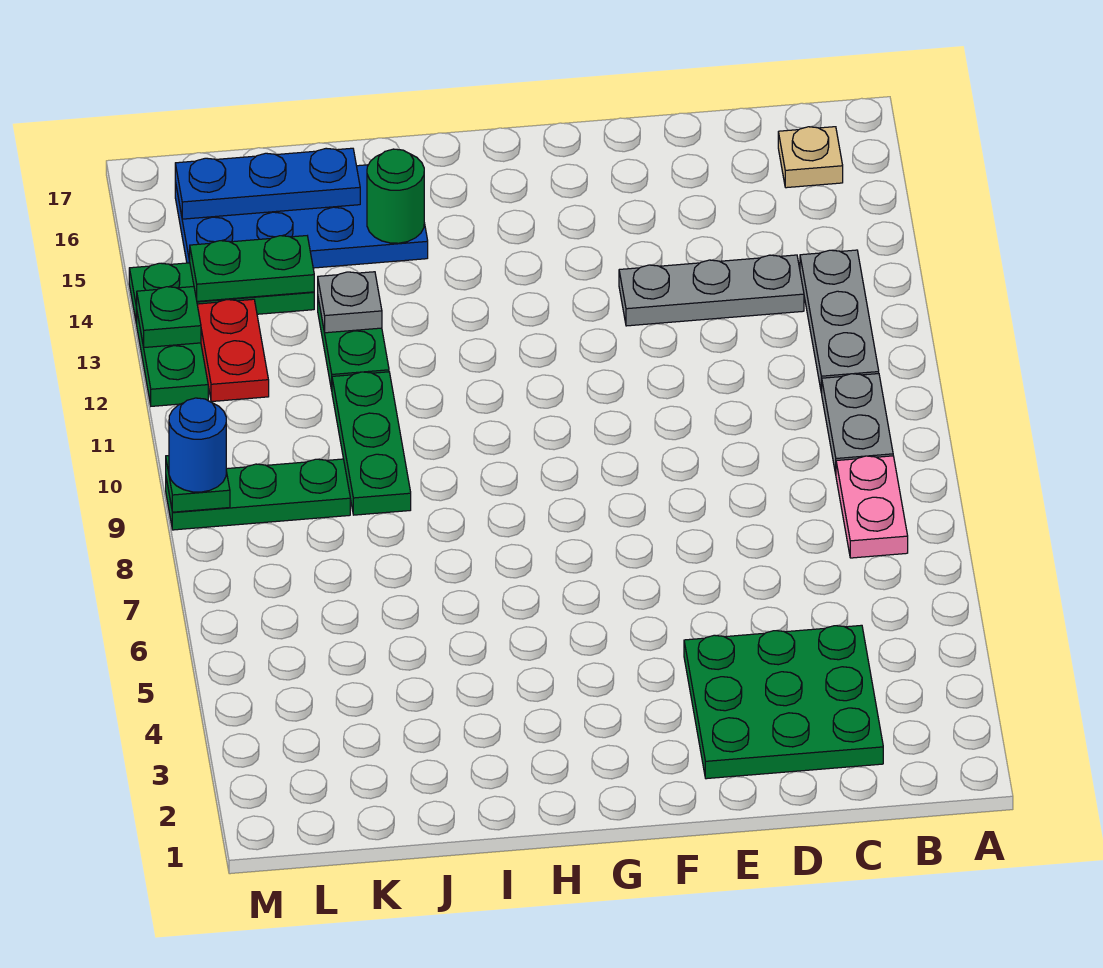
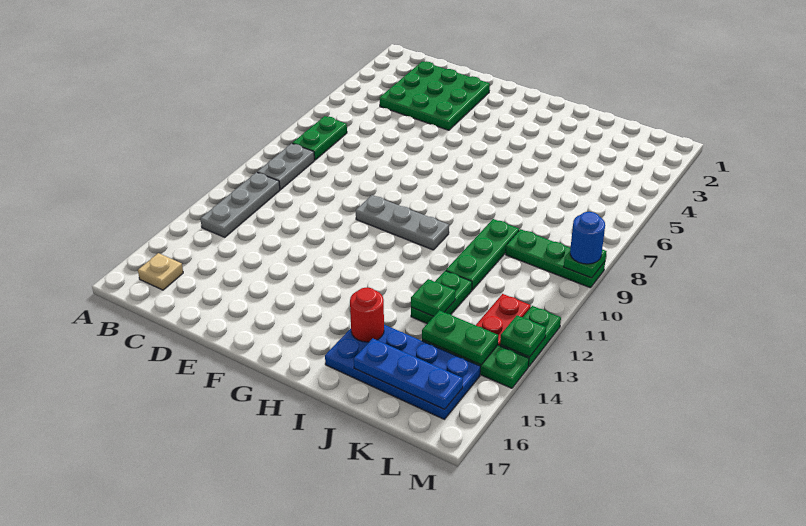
pink plate B7:B8 level 1 -> green plate B7:B8 level 1
grey plate C13:E13 level 1 -> grey plate F10:H10 level 1
green round brick I15 level 2 -> red round brick I15 level 2
grey plate J13 level 2 -> green plate J13 level 2

